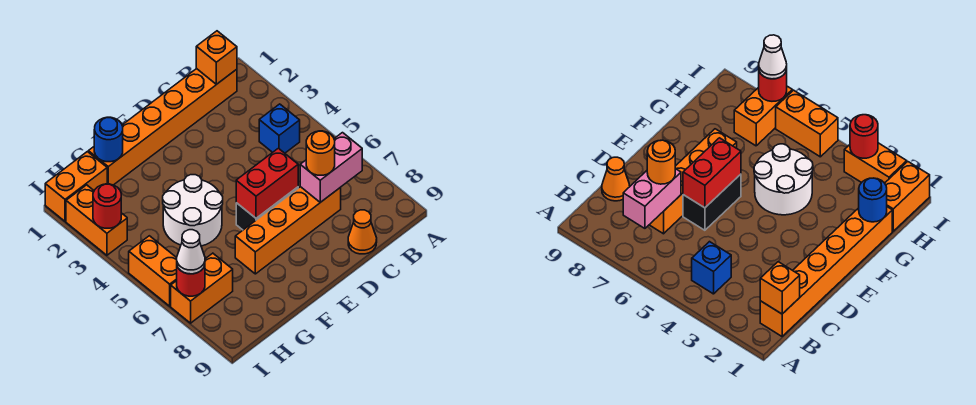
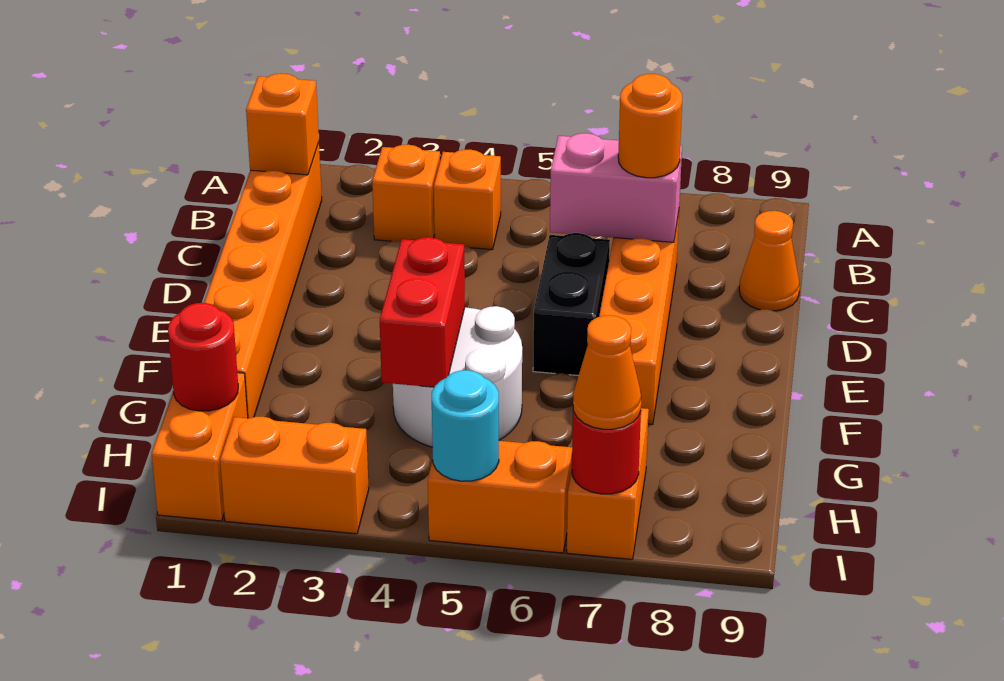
none -> orange brick B3 level 1
blue brick B4 level 1 -> orange brick B4 level 1
pink brick B7:C7 level 2 -> pink brick C6:C7 level 2
red brick D6:E6 level 2 -> red brick F4:G4 level 2
blue round brick G1 level 2 -> none
red round brick I3 level 2 -> red round brick H1 level 2
none -> cyan round brick I5 level 2
white cone I7 level 3 -> orange cone I7 level 3

